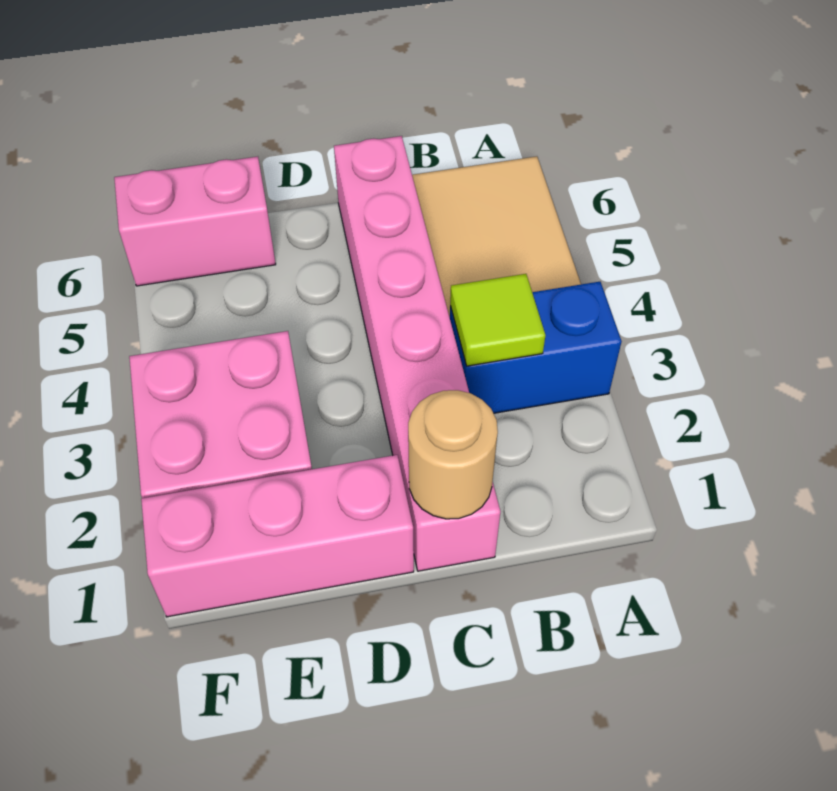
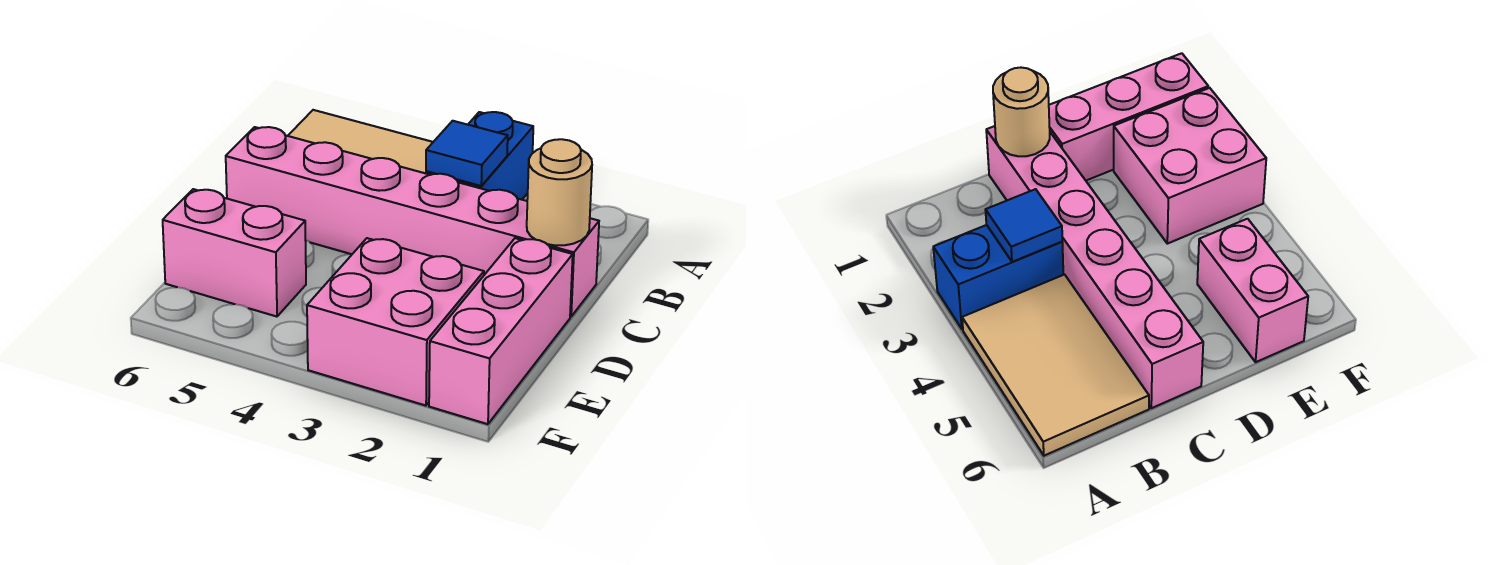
lime tile B3 level 2 -> blue tile B3 level 2
pink brick E6:F6 level 1 -> pink brick E5:E6 level 1

